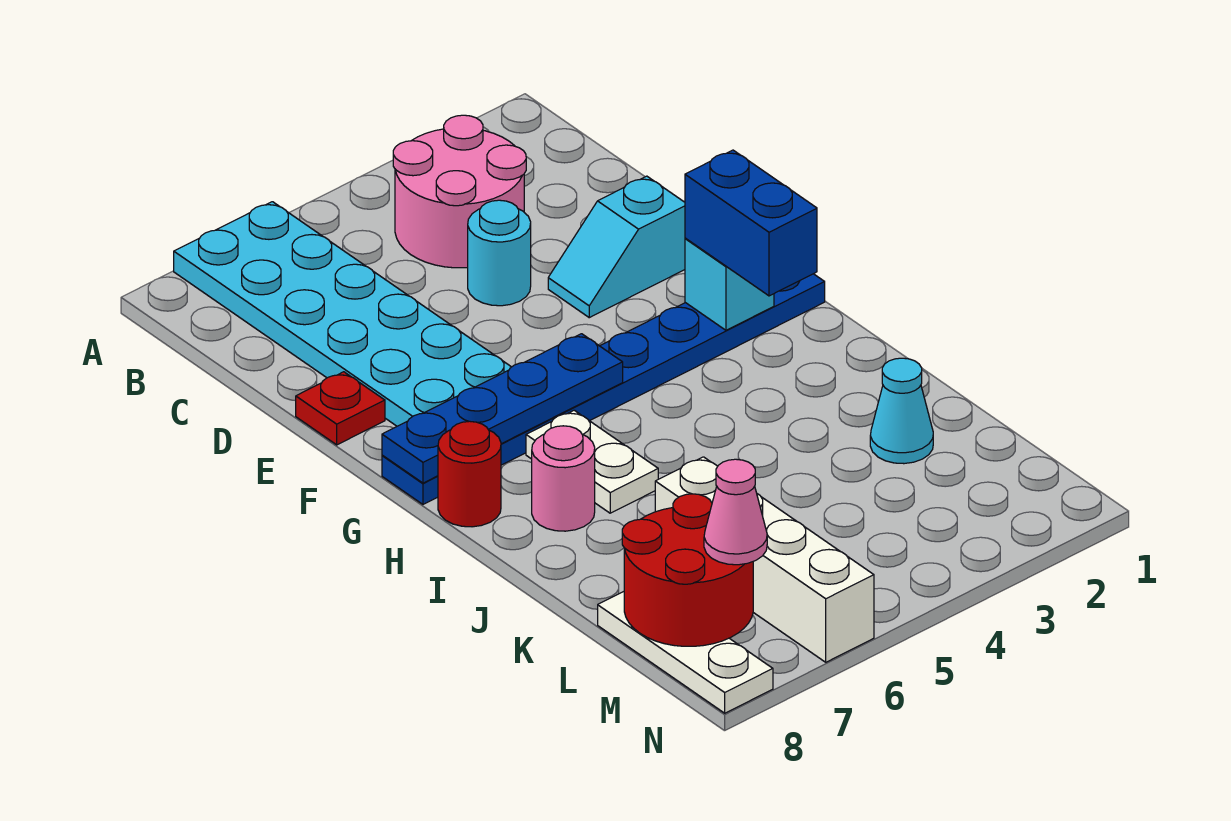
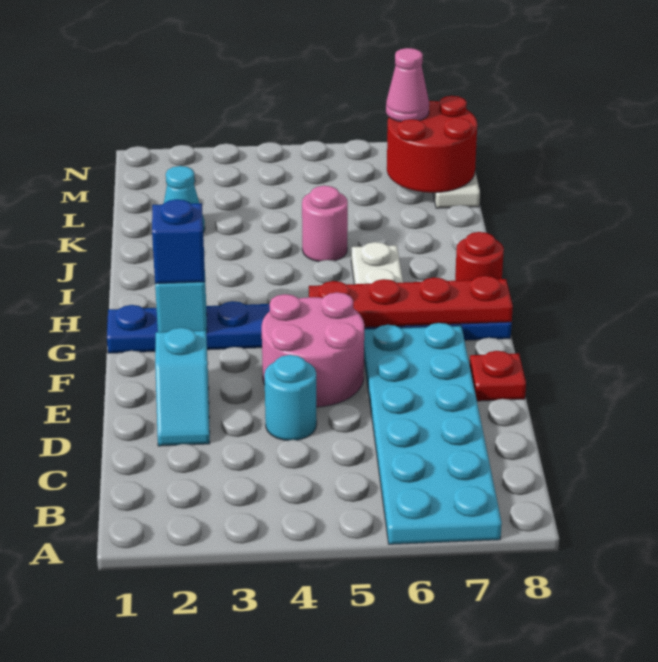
pink round brick B3:C4 level 1 -> pink round brick E4:F5 level 1
cyan slope E2:E3 level 1 top 2 -> cyan slope D2:E2 level 1 top E
blue brick G2:H2 level 3 -> blue brick G2 level 3
blue plate G5:G8 level 2 -> red plate G5:G8 level 2
pink round brick I7 level 1 -> pink round brick J5 level 1
white brick K6:N6 level 1 -> none

